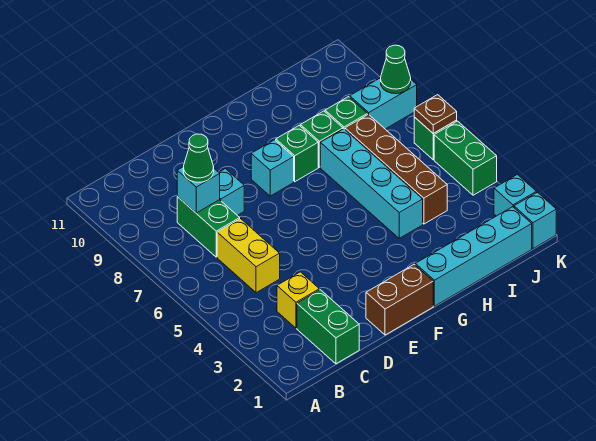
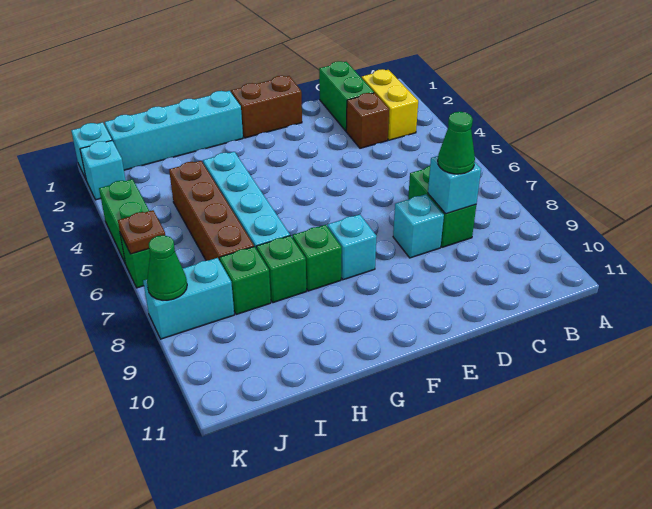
yellow brick C3 level 1 -> brown brick C3 level 1
yellow brick C5:C6 level 1 -> yellow brick B2:B3 level 1

